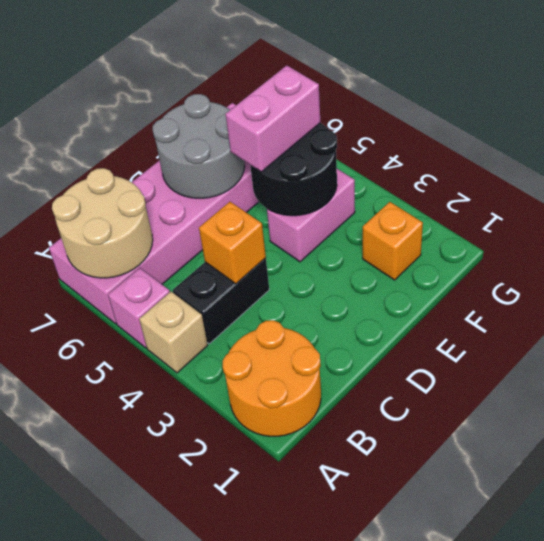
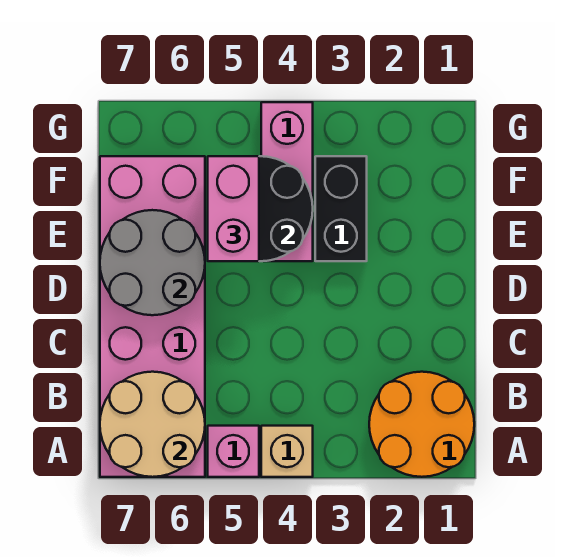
black brick B4:C4 level 1 -> black brick E3:F3 level 1
orange brick C4 level 2 -> none
pink brick E4:F4 level 1 -> pink brick E4:G4 level 1
orange brick F2 level 1 -> none

